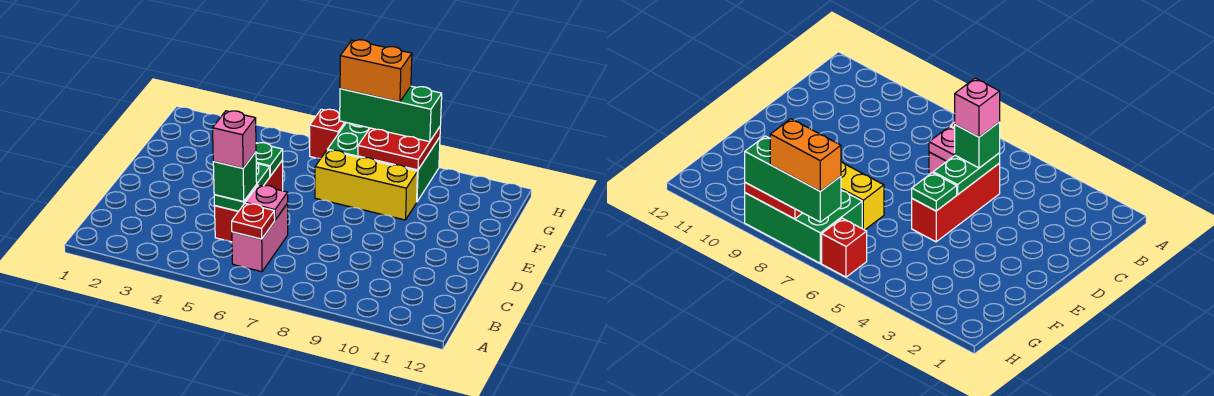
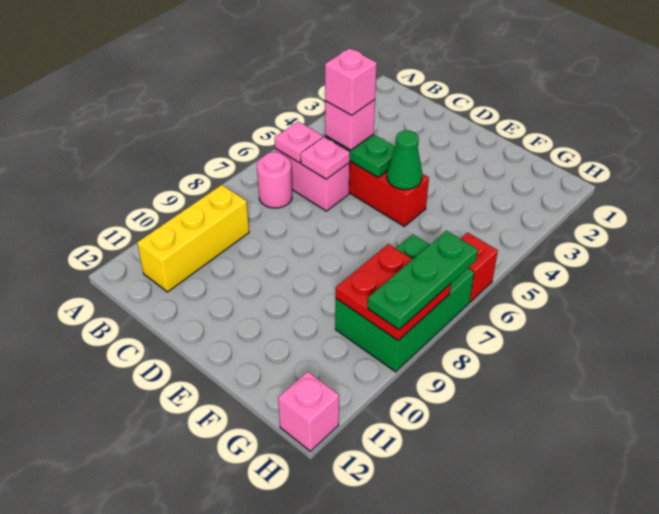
red plate B6 level 2 -> pink plate B6 level 2
none -> pink round brick B7 level 1
green brick C5 level 3 -> pink brick C5 level 3
green plate E5 level 2 -> green cone E5 level 2
yellow brick F7:F9 level 1 -> yellow brick B9:B11 level 1
green brick H7:H9 level 3 -> green plate H7:H9 level 3
orange brick H7:H8 level 4 -> none
none -> pink brick H12 level 1

